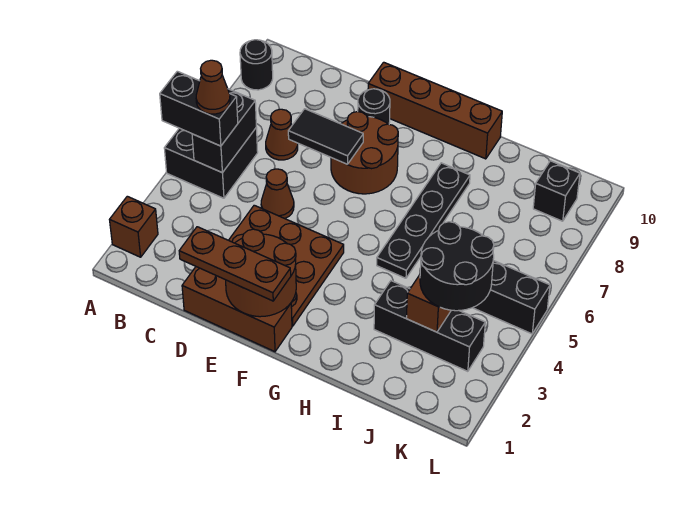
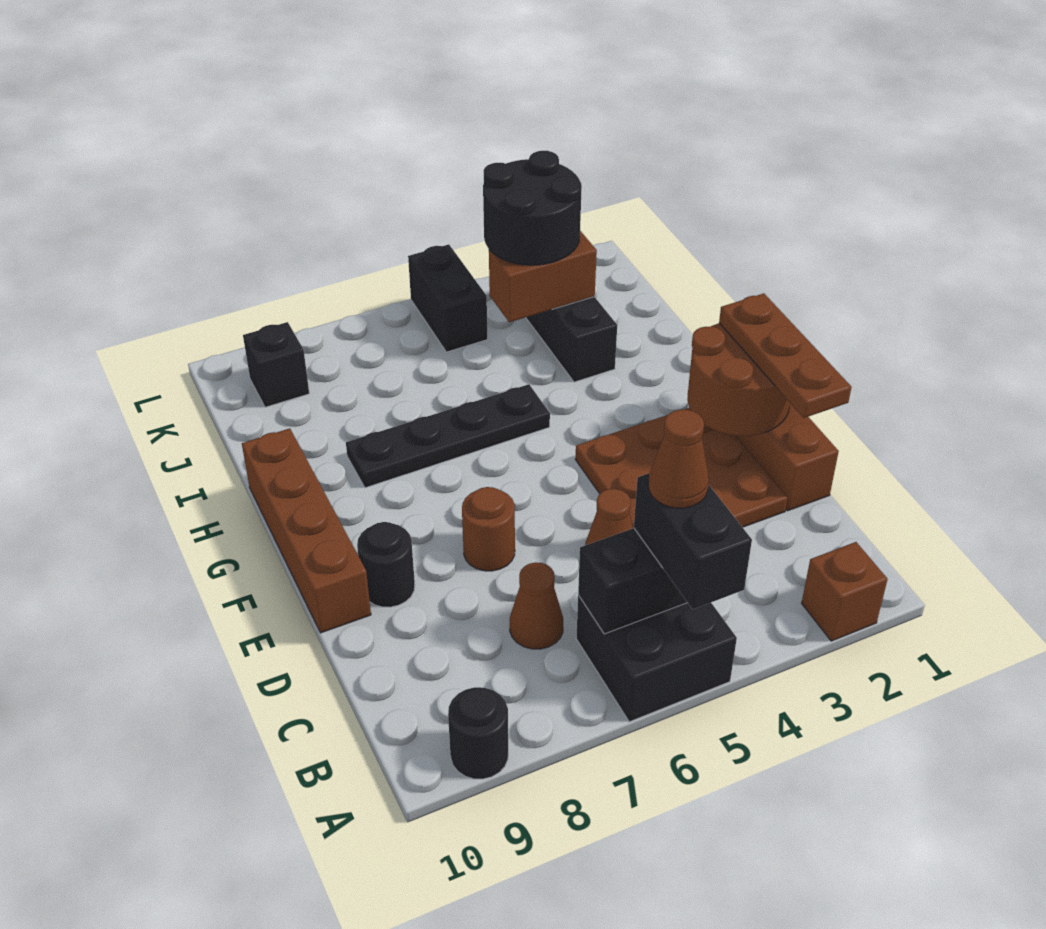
black tile D7:E7 level 2 -> none
brown round brick E7:F8 level 1 -> brown round brick E7 level 1

